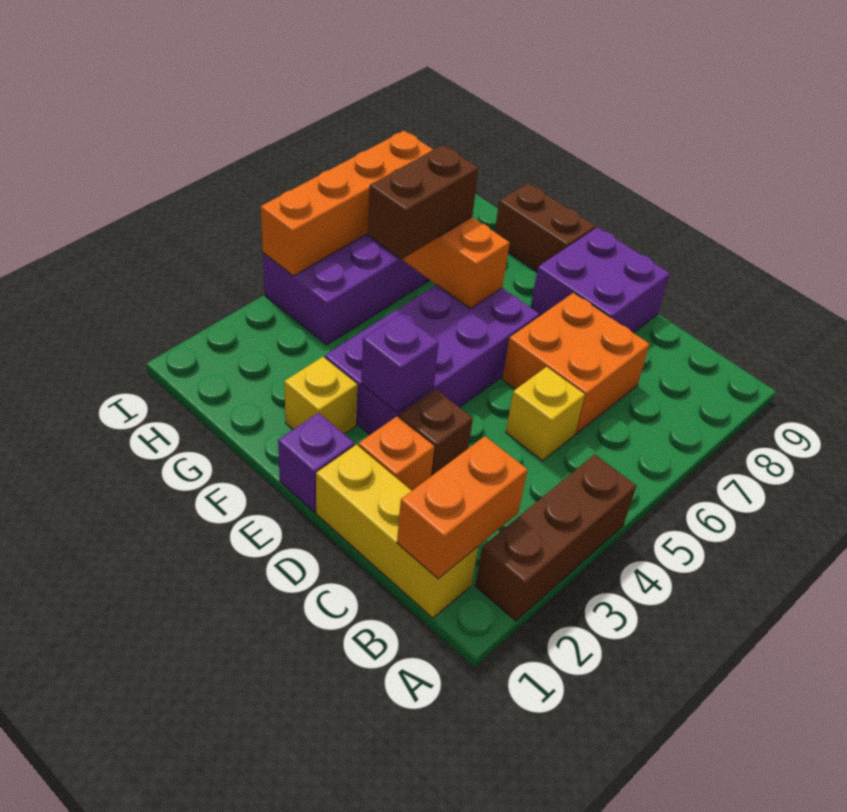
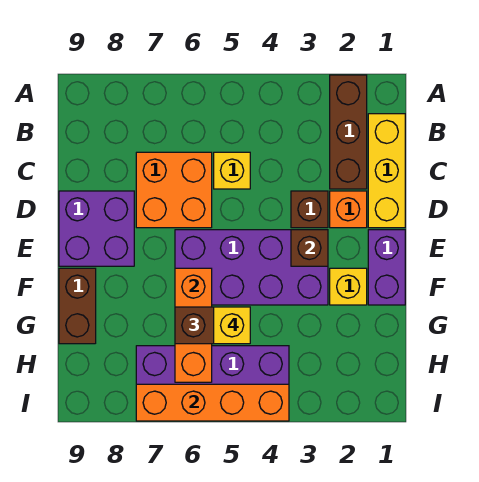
brown brick A2:A4 level 1 -> brown brick A2:C2 level 1
orange brick B1:B2 level 2 -> none
purple brick E1 level 1 -> purple brick E1:F1 level 1
purple brick E3 level 2 -> brown brick E3 level 2
none -> yellow brick G5 level 4

